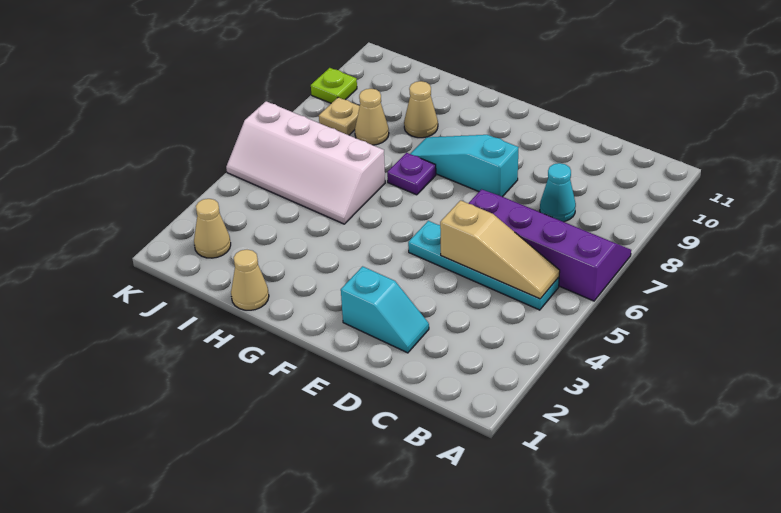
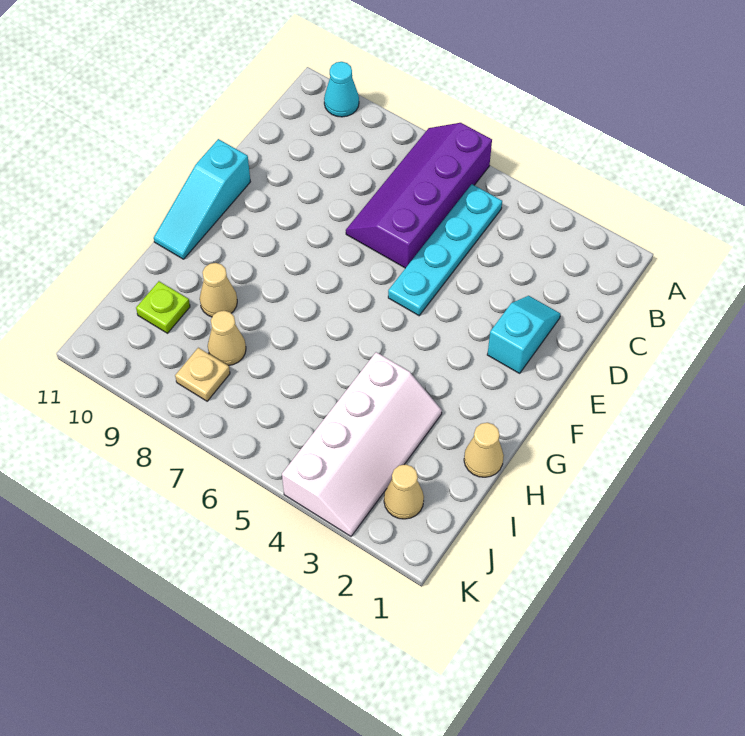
tan slope B5:D5 level 2 top D -> none
cyan cone C8 level 1 -> cyan cone A10 level 1
cyan slope E8:G8 level 1 top E -> cyan slope E11:G11 level 1 top E
purple plate G7 level 1 -> none
white slope H5:K6 level 1 top 6 -> white slope H3:K4 level 1 top 4
lime plate K9 level 1 -> lime plate I10 level 1

